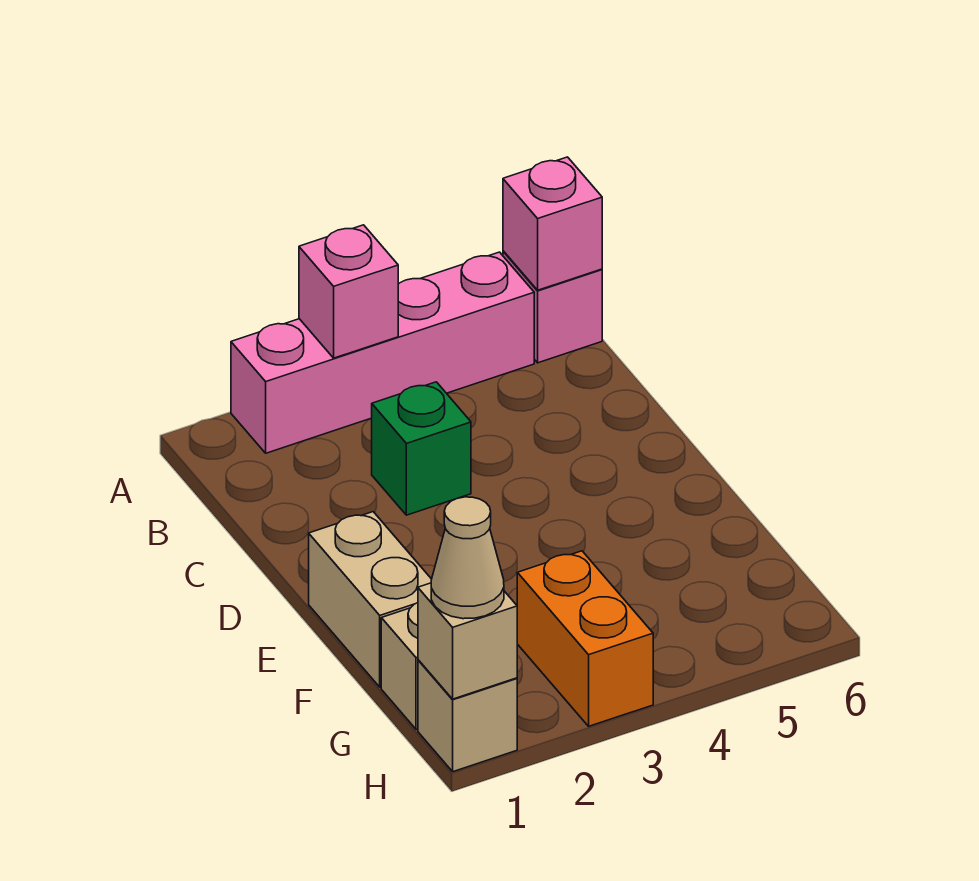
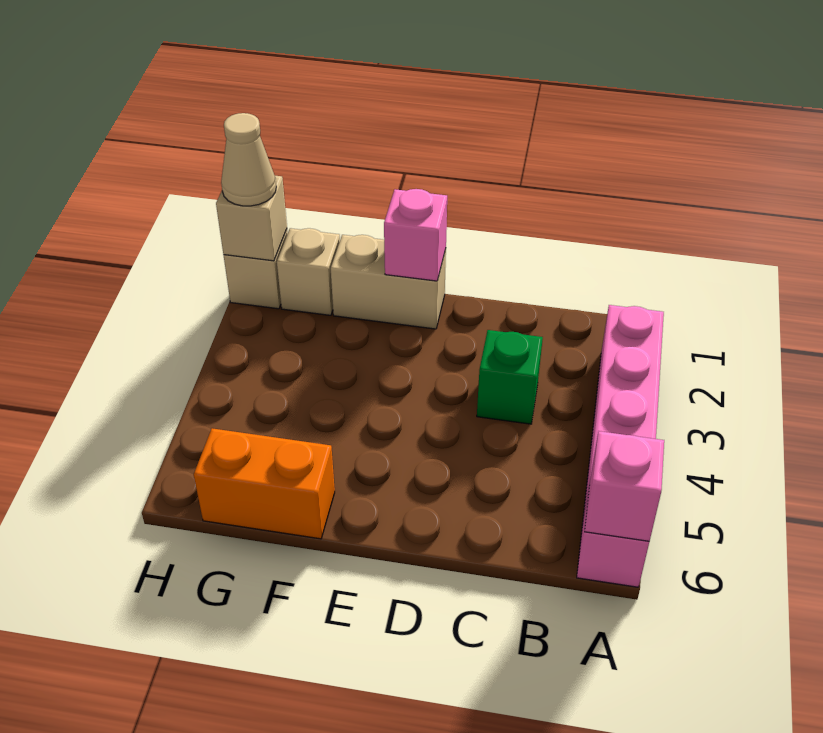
pink brick A3 level 2 -> pink brick E1 level 2
orange brick G3:H3 level 1 -> orange brick F6:G6 level 1

